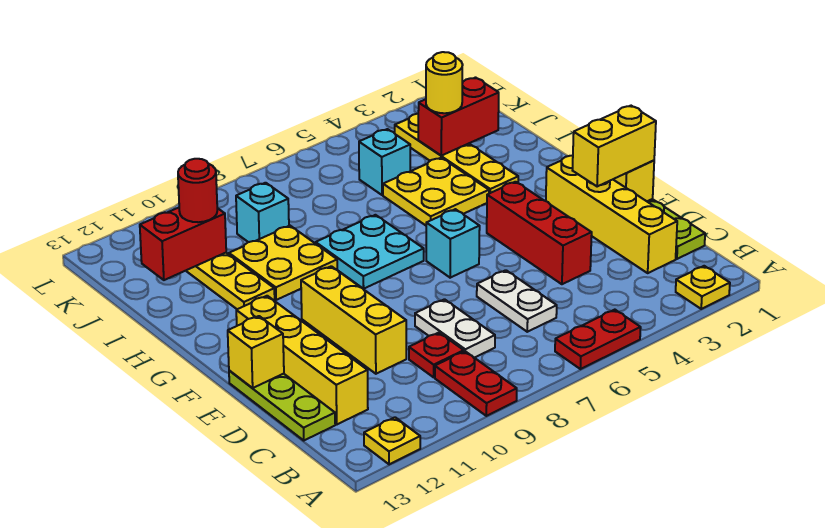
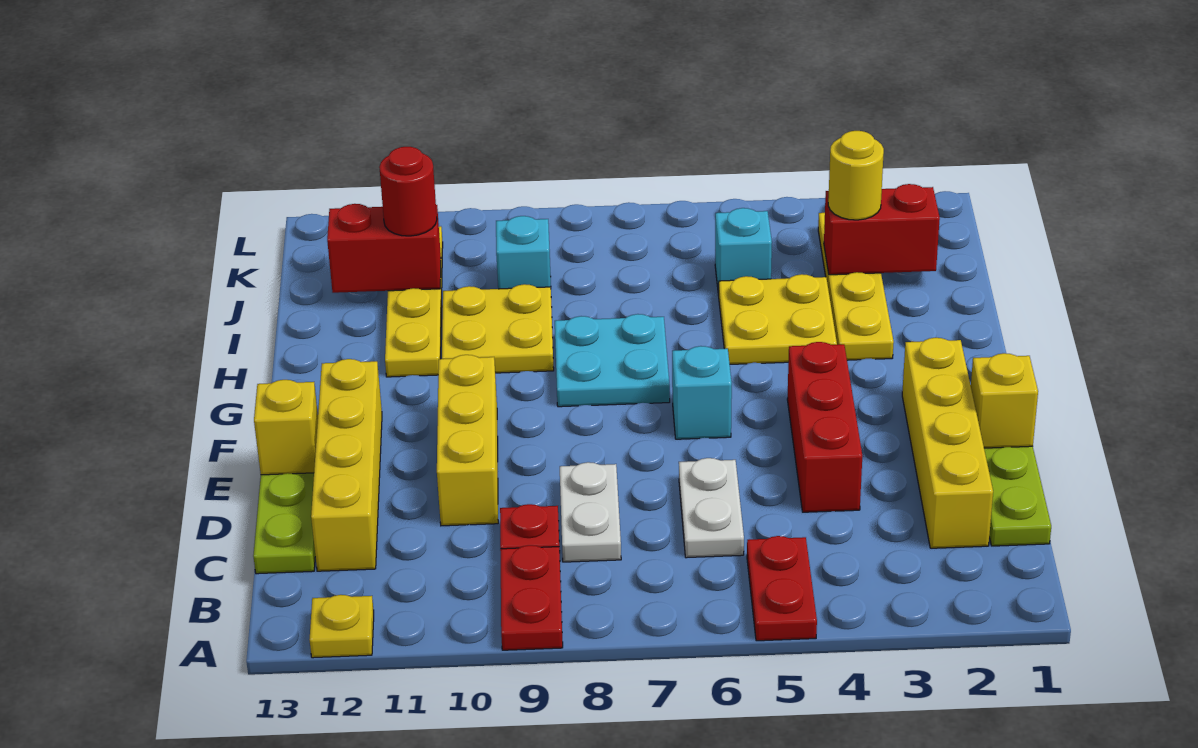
yellow plate A2 level 1 -> none
red plate A5:A6 level 1 -> red plate A5:B5 level 1
yellow brick E1:E2 level 3 -> none

